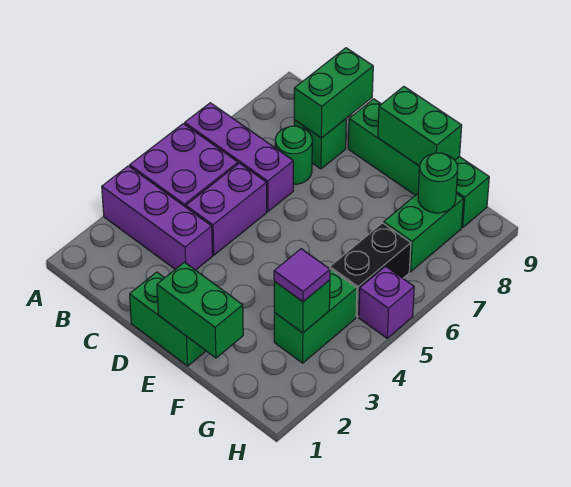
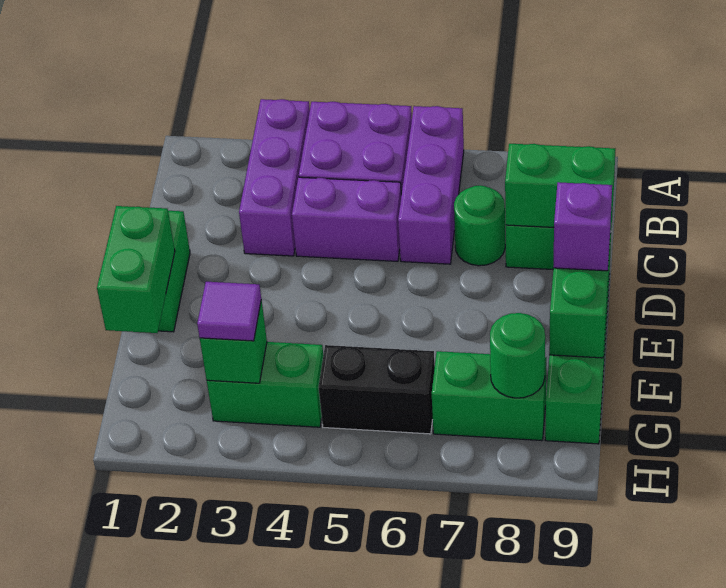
purple brick H5 level 1 -> purple brick E9 level 3

